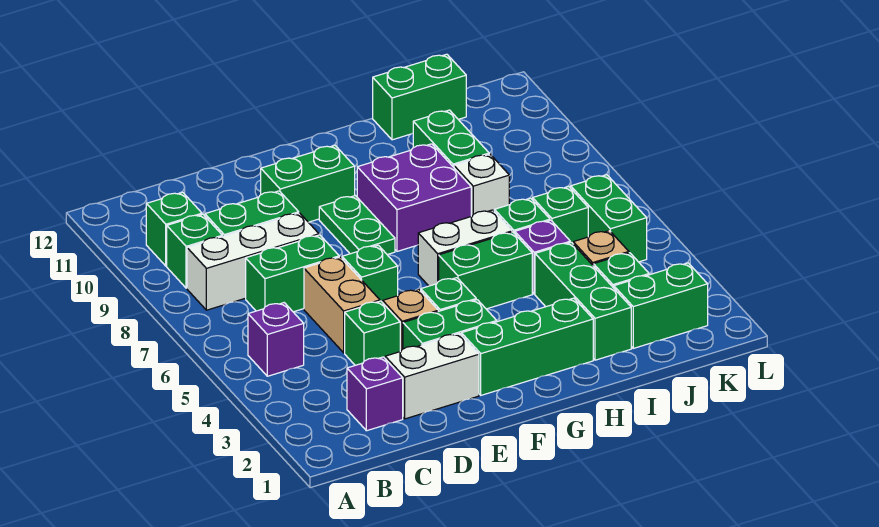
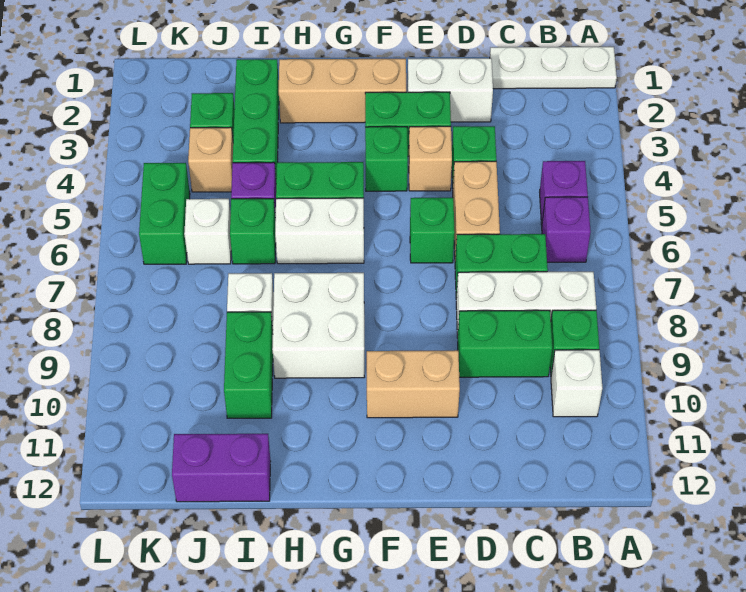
none -> white plate A1:C1 level 1
green brick B10 level 1 -> white brick B10 level 1
purple brick C2 level 1 -> purple brick B6 level 1
green brick E10:F10 level 1 -> tan brick E10:F10 level 1
green brick F2:H2 level 1 -> tan brick F2:H2 level 1
green plate F8:F9 level 1 -> none
purple brick G8:H9 level 1 -> white brick G8:H9 level 1
green brick I12:J12 level 1 -> purple brick I12:J12 level 1
green brick J2:K2 level 1 -> none
green brick J6 level 1 -> white brick J6 level 1

